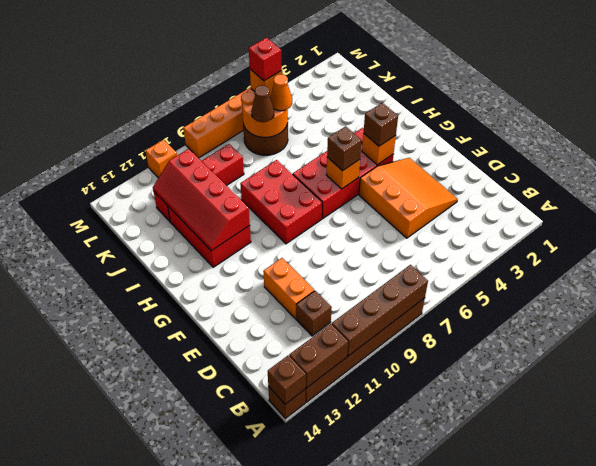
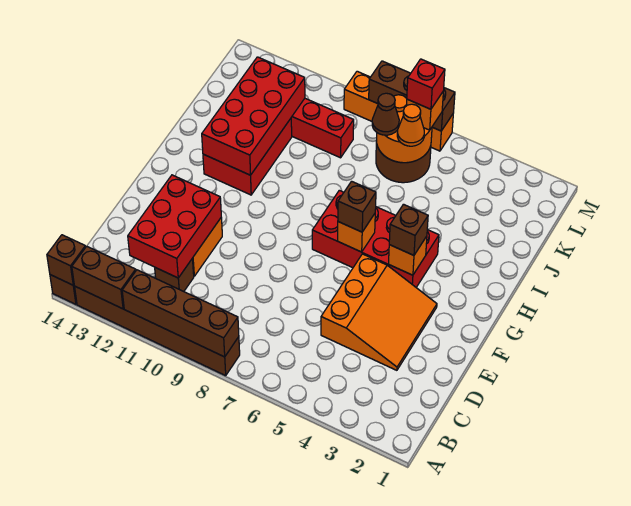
red brick G8:I9 level 1 -> red brick C11:E12 level 2
red slope H11:K12 level 2 top 11 -> red brick H11:K12 level 2
none -> brown brick M6:M8 level 2
orange brick M11 level 1 -> none

